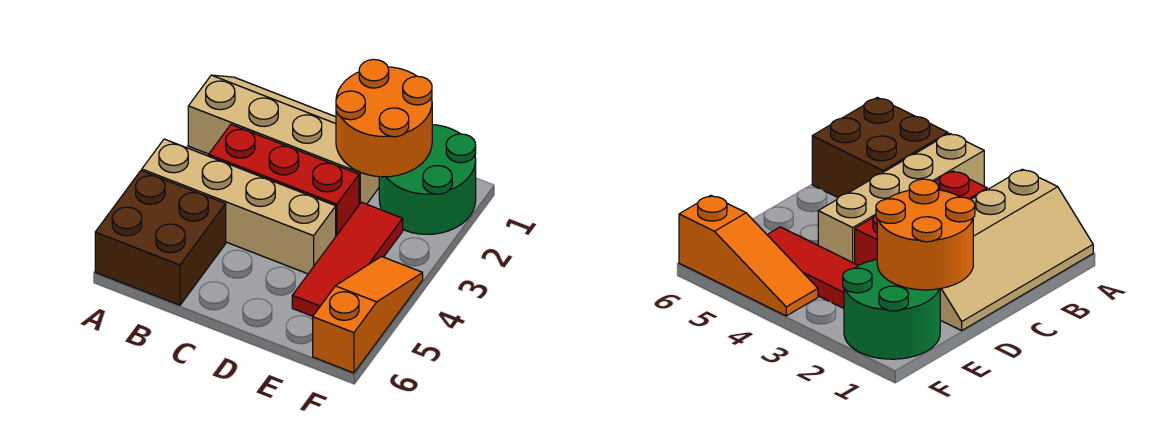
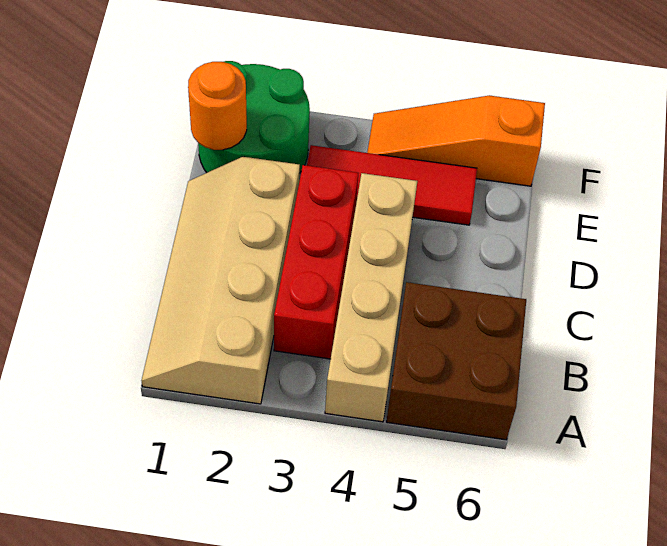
orange round brick D1:E2 level 2 -> orange round brick E1 level 2

